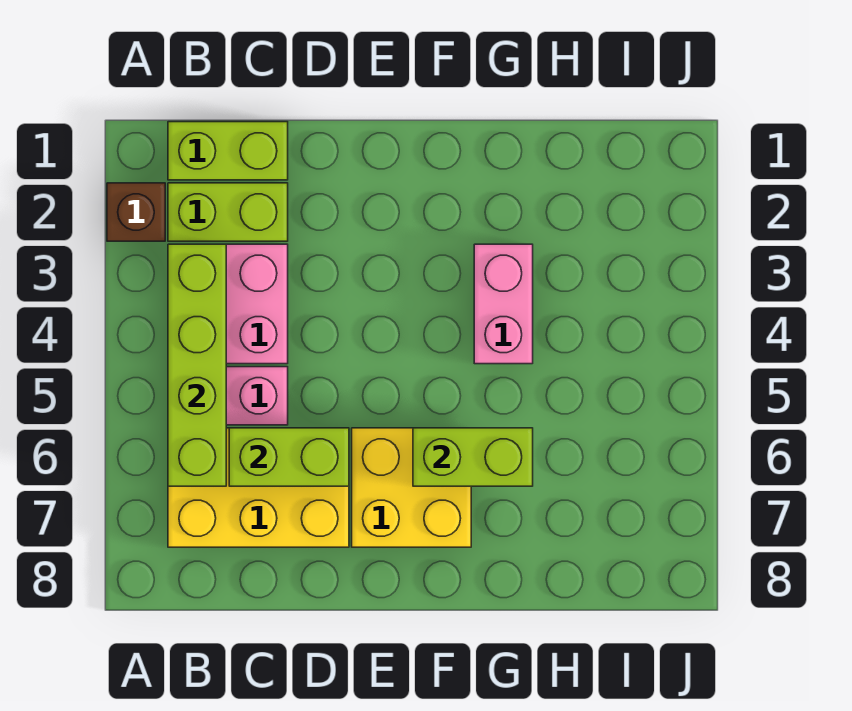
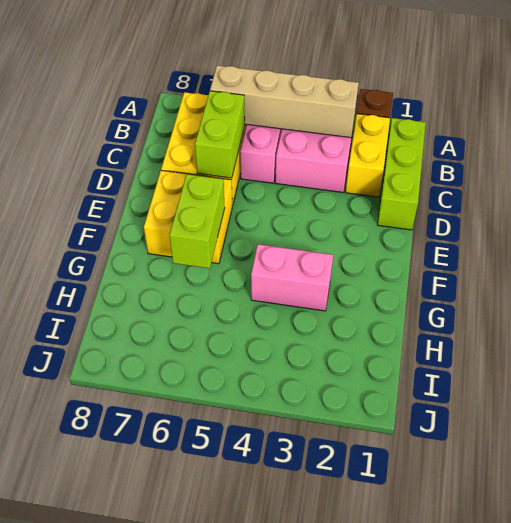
lime brick B1:C1 level 1 -> lime brick B1:D1 level 1
lime brick B2:C2 level 1 -> yellow brick B2:C2 level 1
lime brick B3:B6 level 2 -> tan brick B3:B6 level 2

